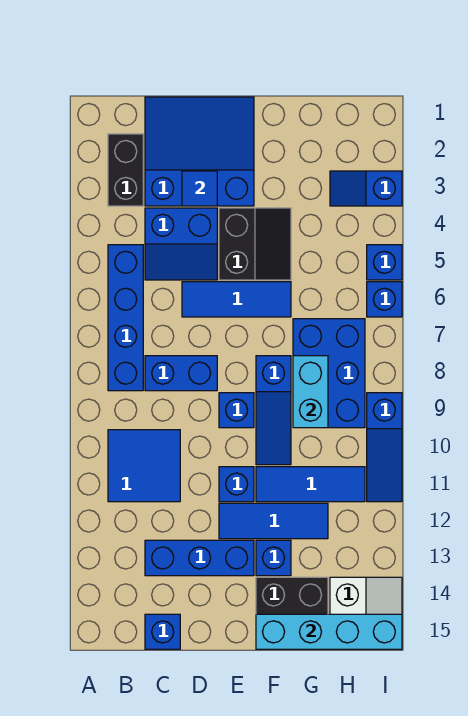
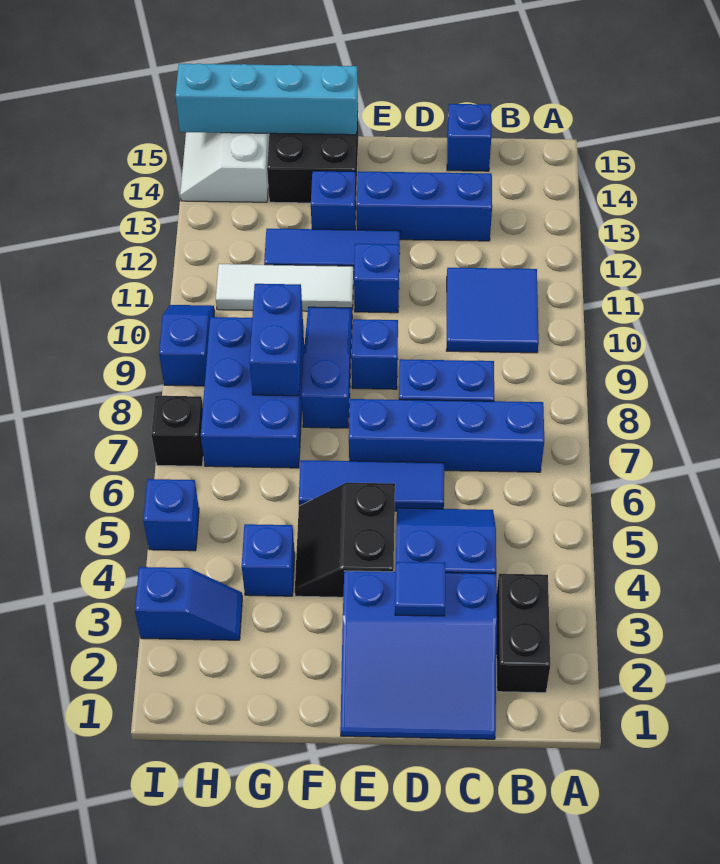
blue brick B5:B8 level 1 -> blue brick B7:E7 level 1
blue tile F11:H11 level 1 -> white tile F11:H11 level 1
cyan brick G8:G9 level 2 -> blue brick G8:G9 level 2
blue brick I6 level 1 -> blue brick G4 level 1
none -> black brick I7 level 1
blue slope I9:I11 level 1 top 9 -> blue slope I9:I10 level 1 top 9

